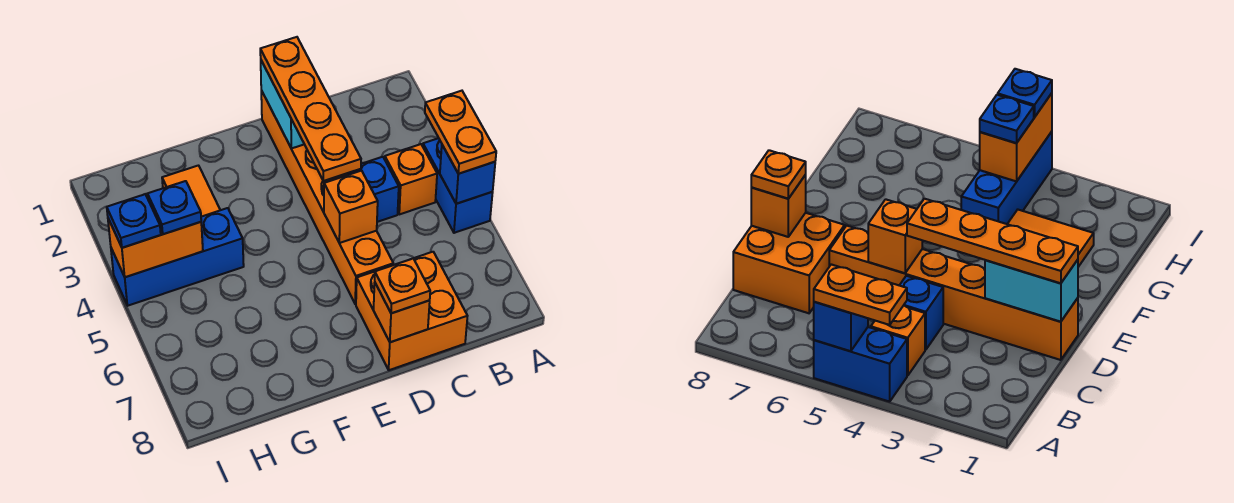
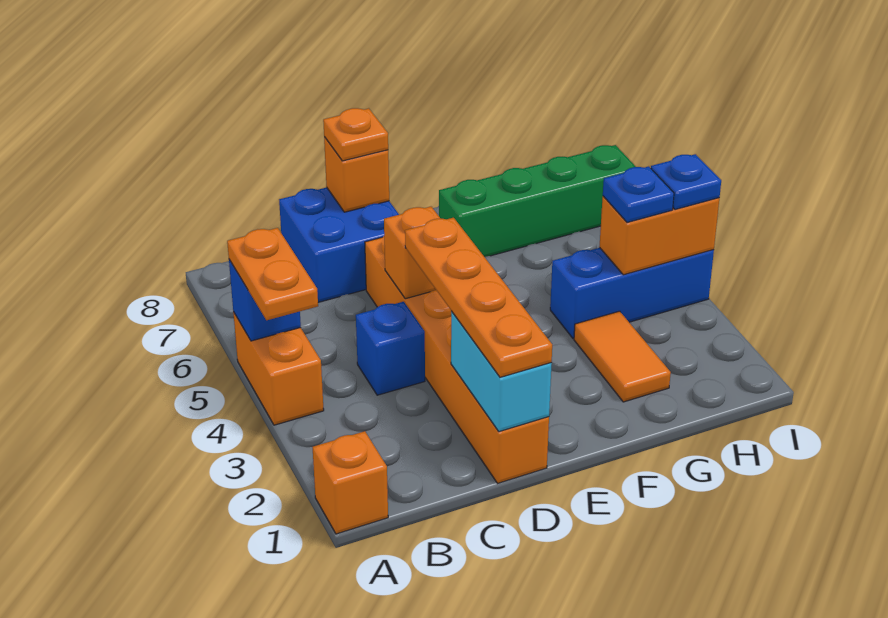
blue brick A4:A5 level 1 -> orange brick A4:A5 level 1
orange brick B4 level 1 -> orange brick A1 level 1
orange brick C7:D8 level 1 -> blue brick C7:D8 level 1
none -> green brick F7:I7 level 1

